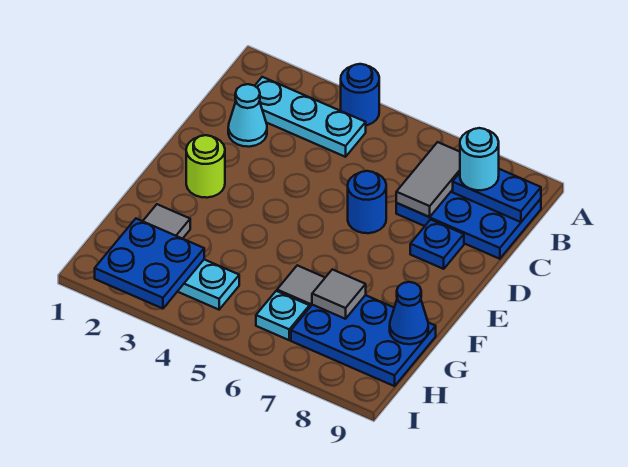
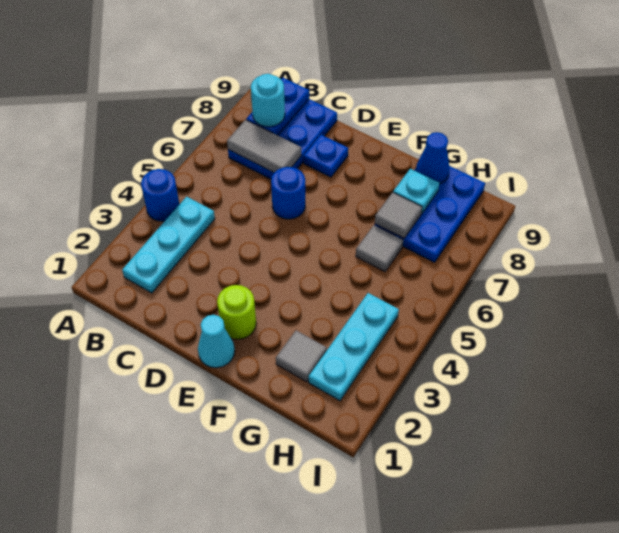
cyan cone C2 level 1 -> cyan cone E1 level 1
blue plate H2:I3 level 2 -> none
cyan plate H6 level 1 -> cyan plate G8 level 2

